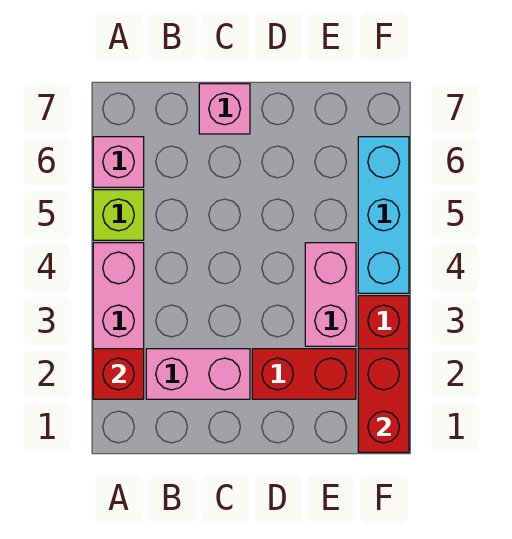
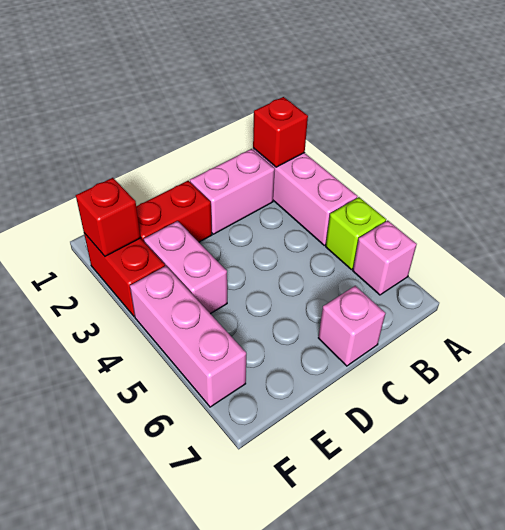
red brick F1:F2 level 2 -> red brick F2 level 2
cyan brick F4:F6 level 1 -> pink brick F4:F6 level 1

